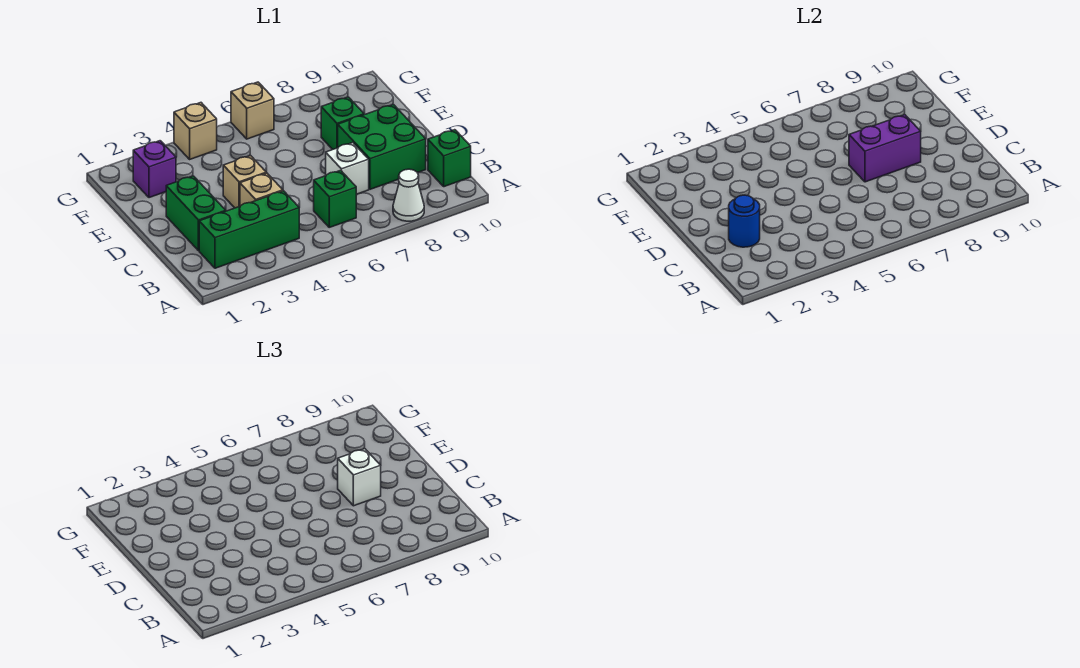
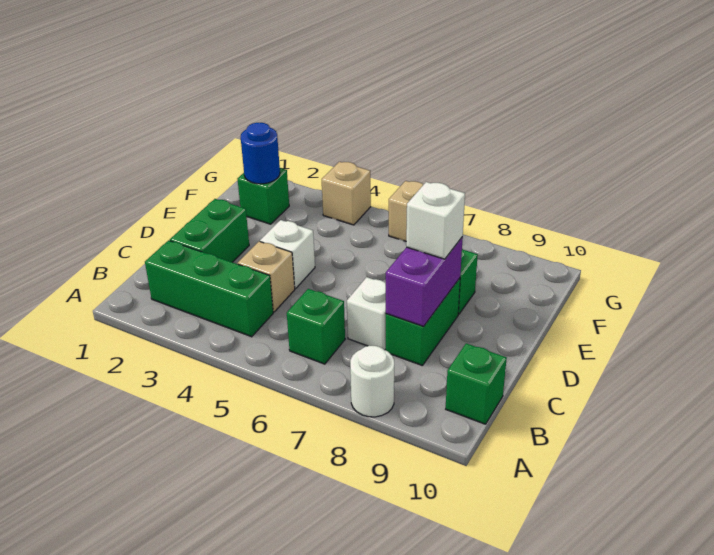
white cone A8 level 1 -> white round brick A8 level 1
blue round brick C2 level 2 -> blue round brick F2 level 2
green brick C8:D9 level 1 -> green brick C8:D8 level 1
tan brick D4 level 1 -> white brick D4 level 1
purple brick D7:D8 level 2 -> purple brick C8:D8 level 2
purple brick F2 level 1 -> green brick F2 level 1

